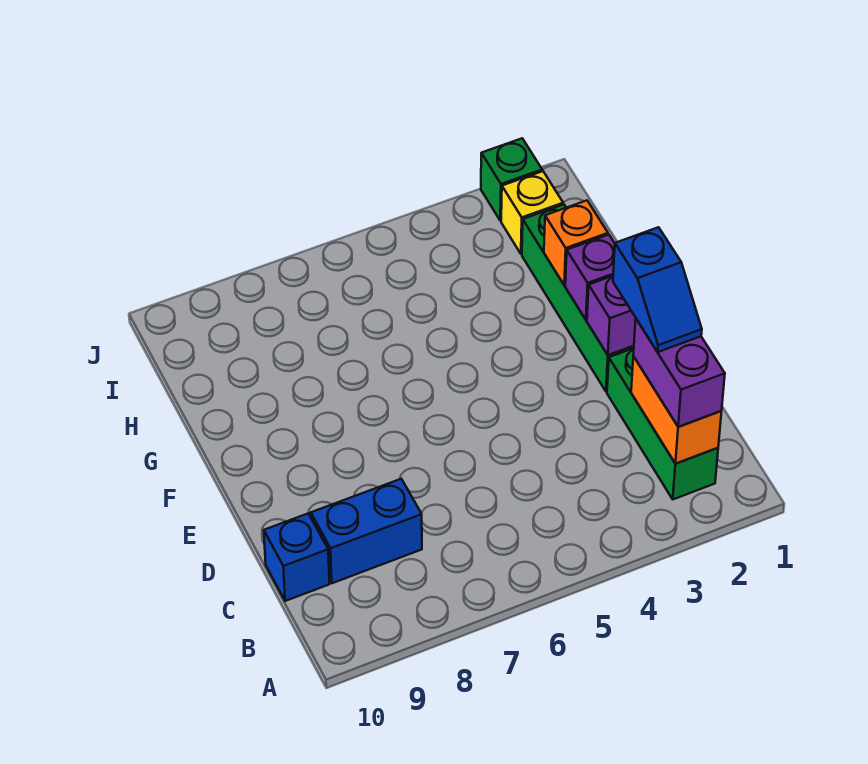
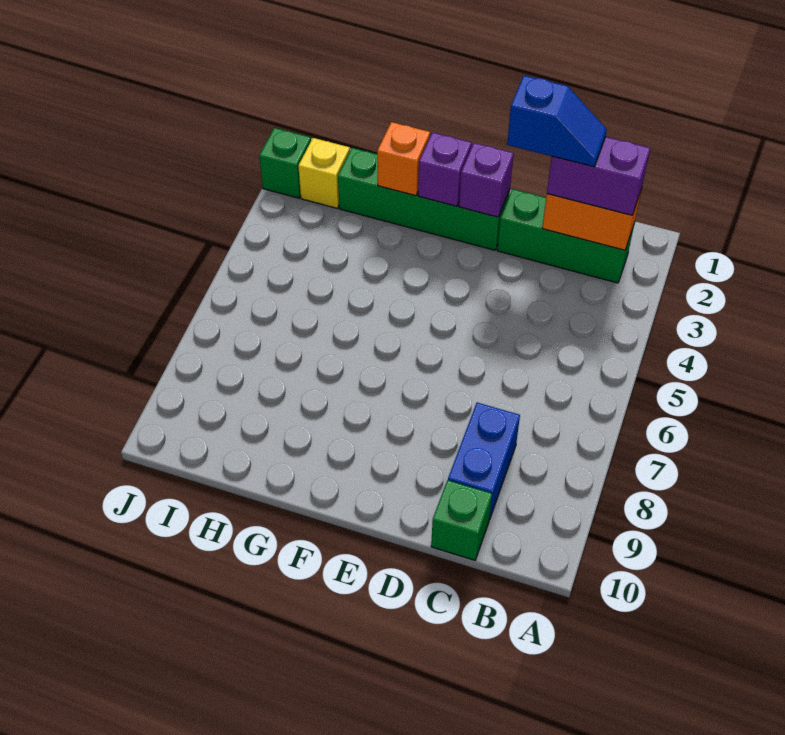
blue brick C10 level 1 -> green brick C10 level 1

